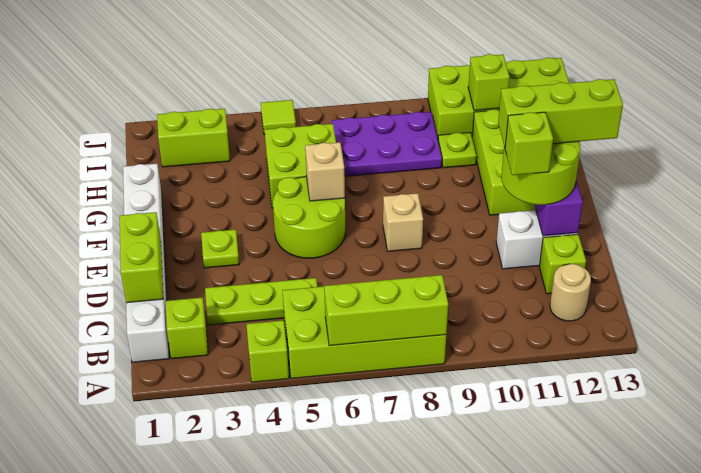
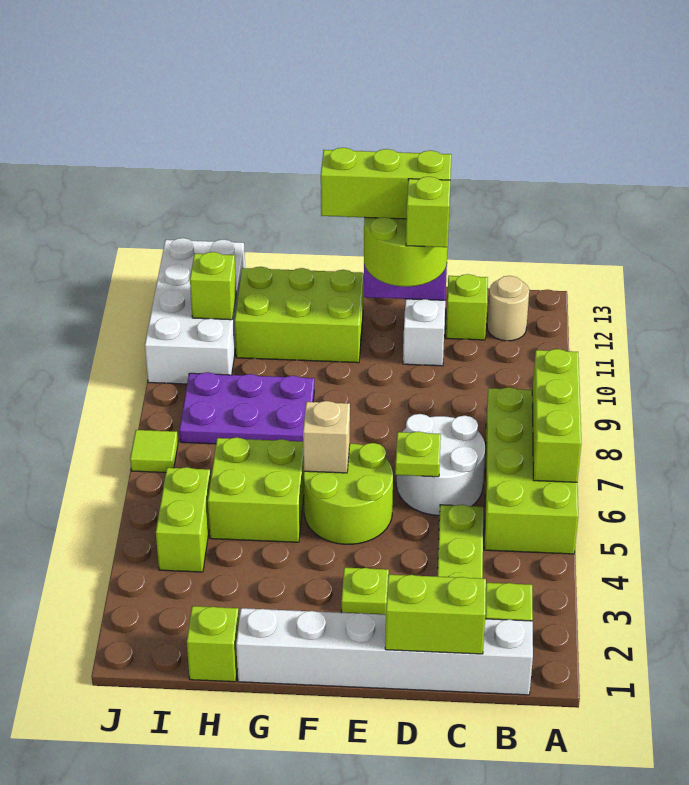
lime brick A4 level 1 -> lime brick H1 level 1
none -> white round brick C6:D7 level 1
tan brick E8 level 1 -> none
lime brick E11:E13 level 4 -> lime brick D12:F12 level 4
purple plate H7:I9 level 1 -> purple plate G8:I9 level 1
lime plate H10 level 1 -> lime plate D6 level 2
lime brick I2:I3 level 1 -> lime brick I4:I5 level 1
lime brick I10:J13 level 1 -> white brick I10:J13 level 1
lime tile J5 level 1 -> lime tile J7 level 1

